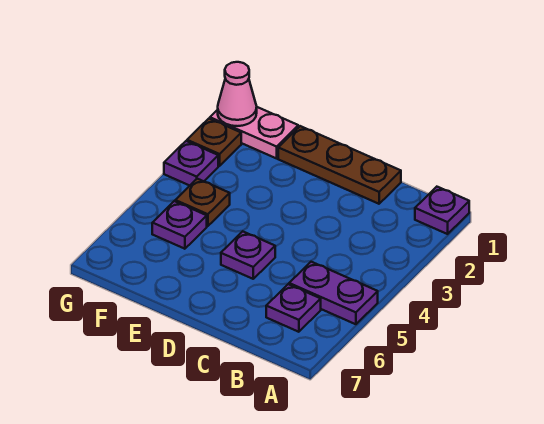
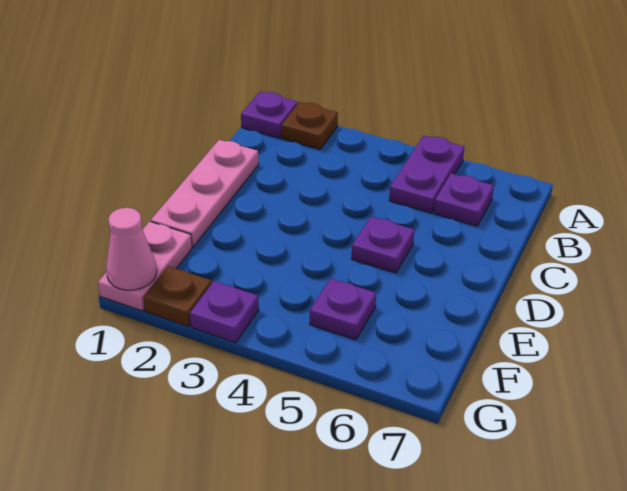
brown plate C1:E1 level 1 -> pink plate C1:E1 level 1
brown plate F4 level 1 -> brown plate A2 level 1

